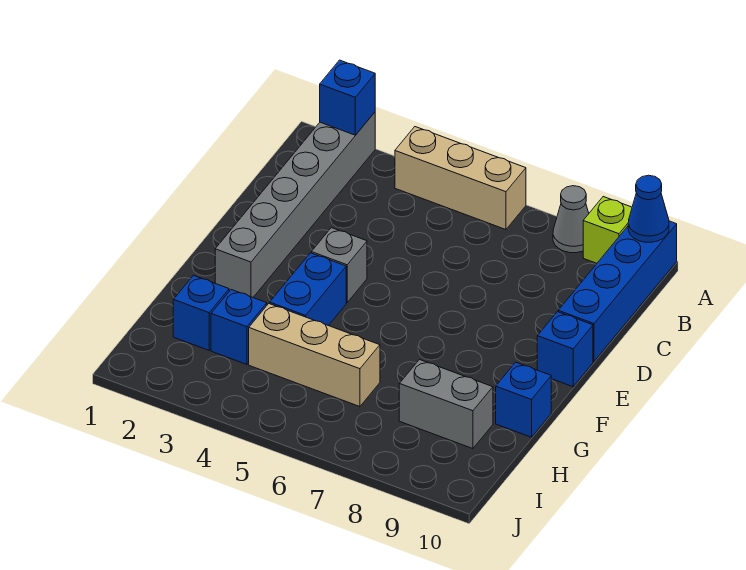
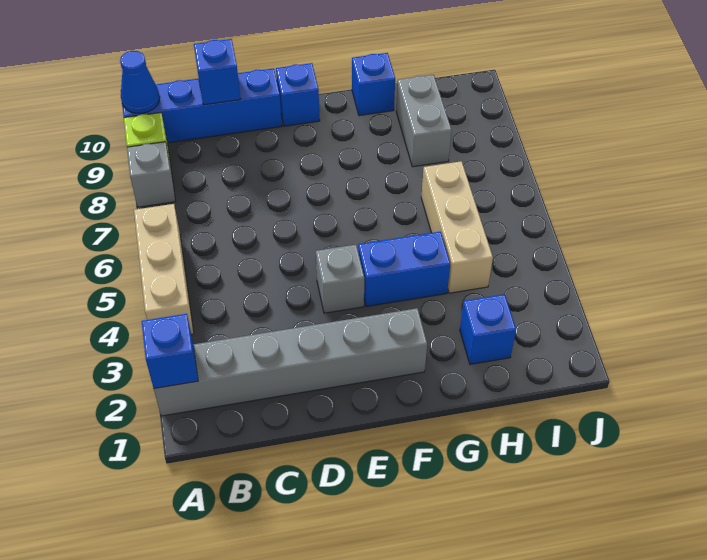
grey cone A8 level 1 -> grey brick A8 level 1
blue brick H3 level 1 -> blue brick C10 level 2

